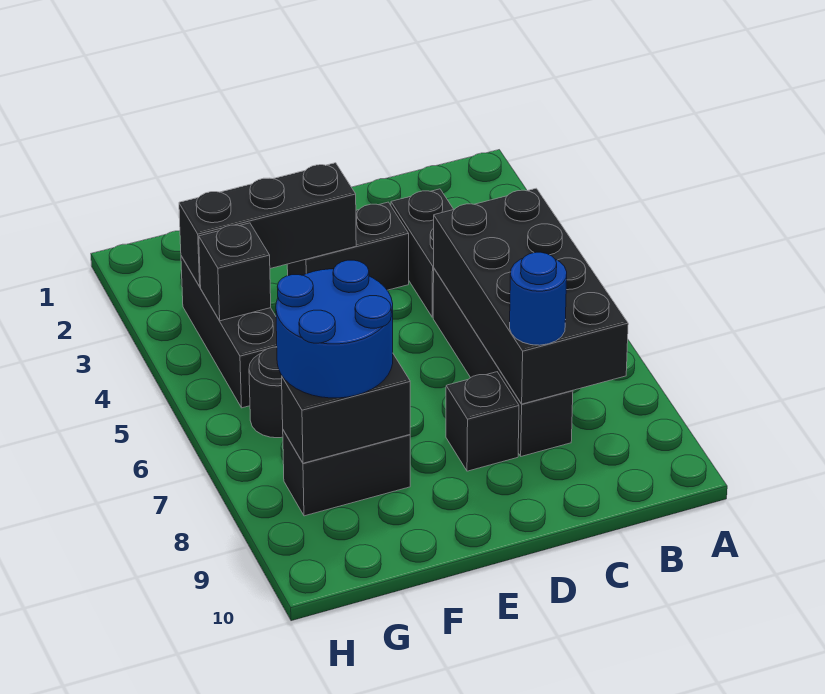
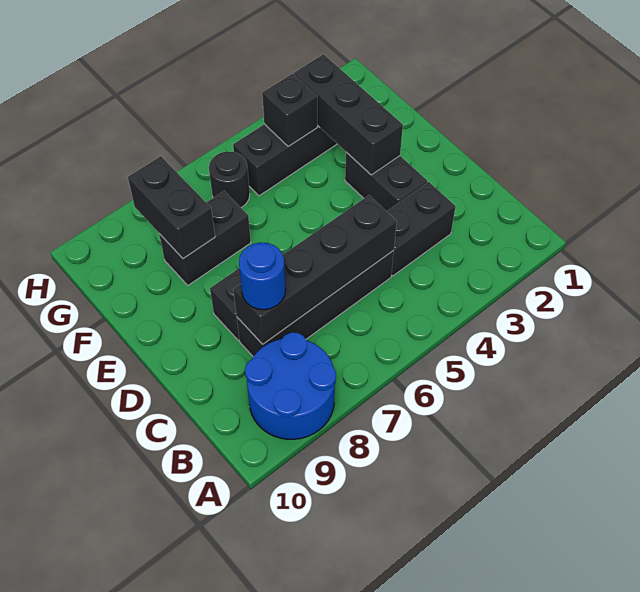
black brick B5:C8 level 2 -> black brick C5:C8 level 2
blue round brick F7:G8 level 3 -> blue round brick A8:B9 level 1
black brick F8:G8 level 1 -> black brick F7:F8 level 1

